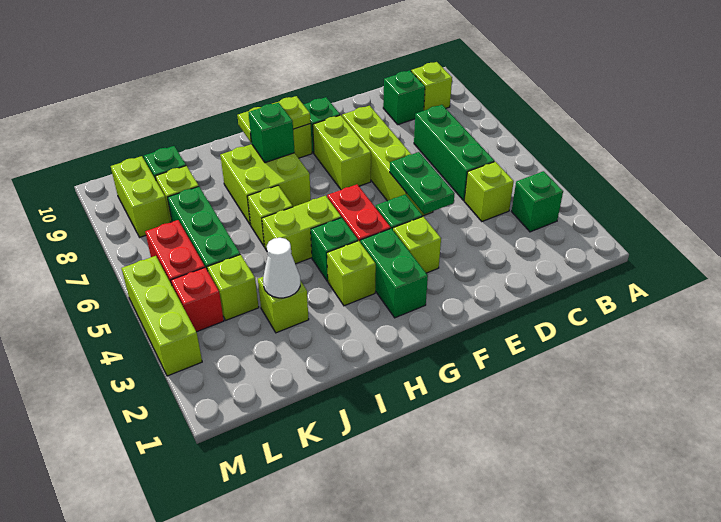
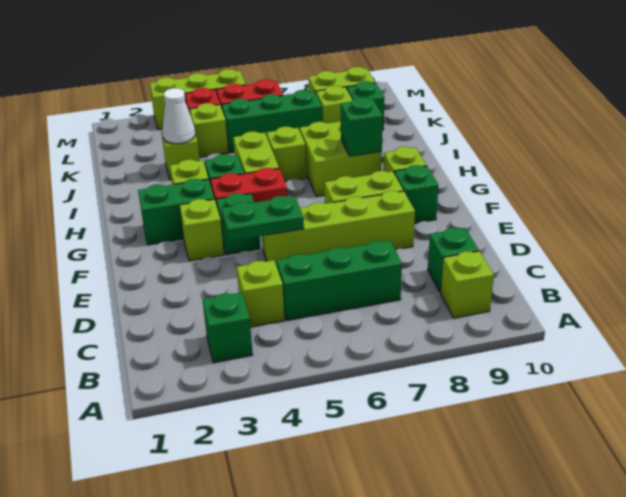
lime plate G9:H9 level 2 -> none

